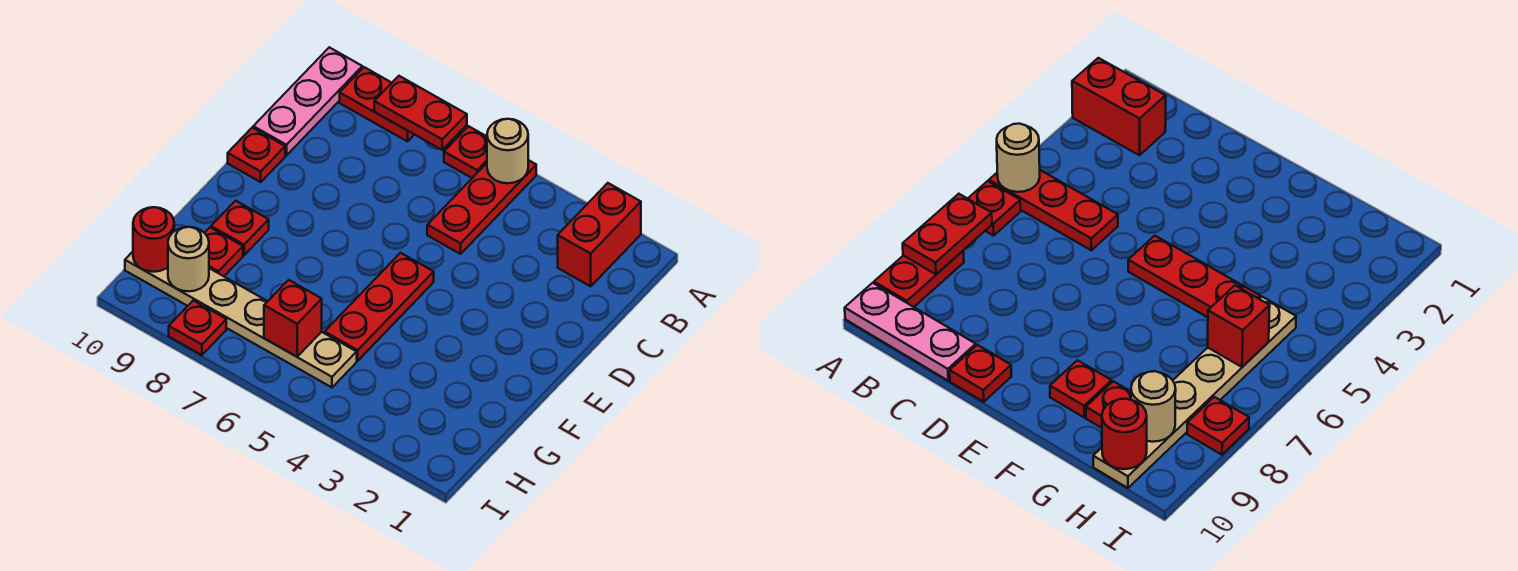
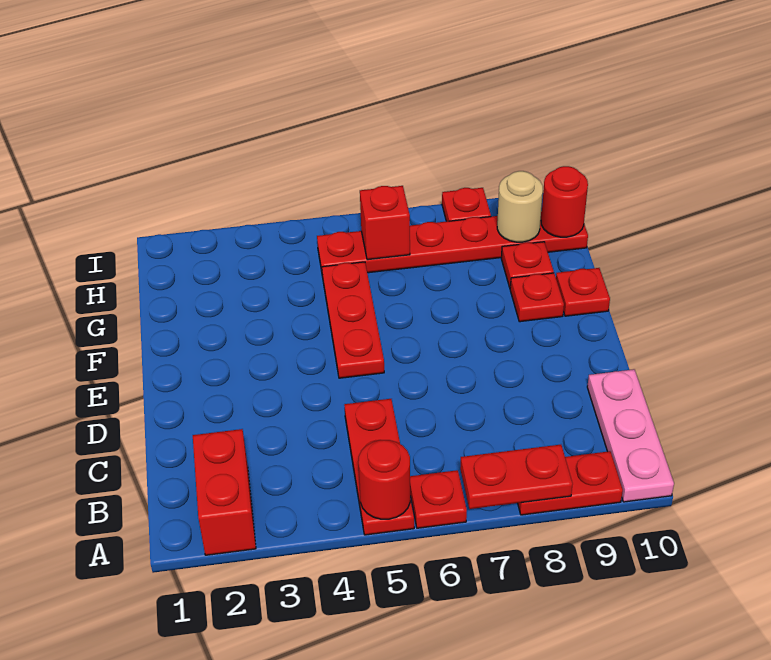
tan round brick A5 level 2 -> red round brick A5 level 2
red plate D10 level 1 -> red plate F10 level 1
tan plate H5:H10 level 1 -> red plate H5:H10 level 1

